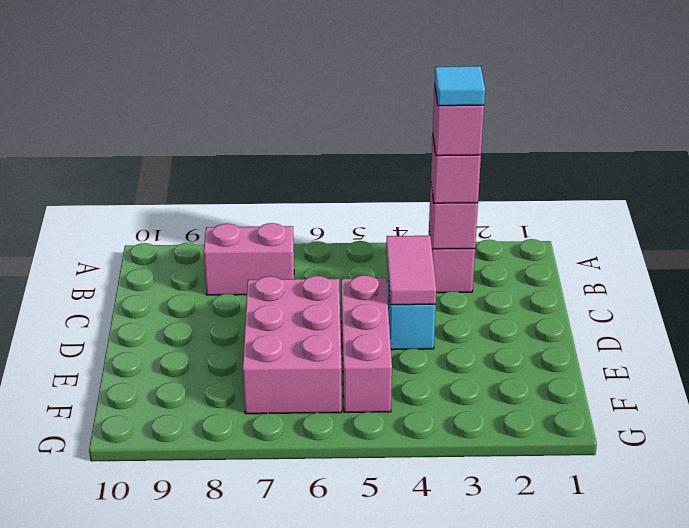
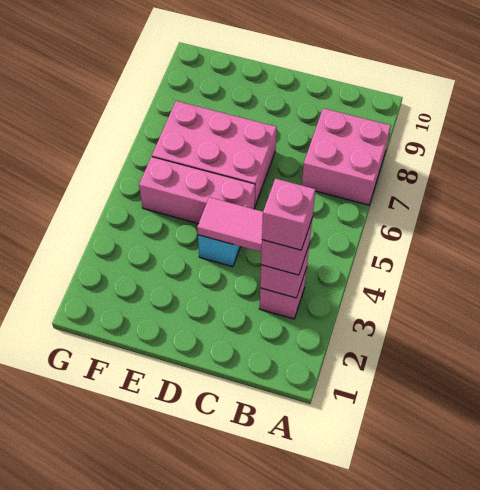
cyan tile B3 level 5 -> none
pink brick B7:B8 level 1 -> pink brick A7:B8 level 1

